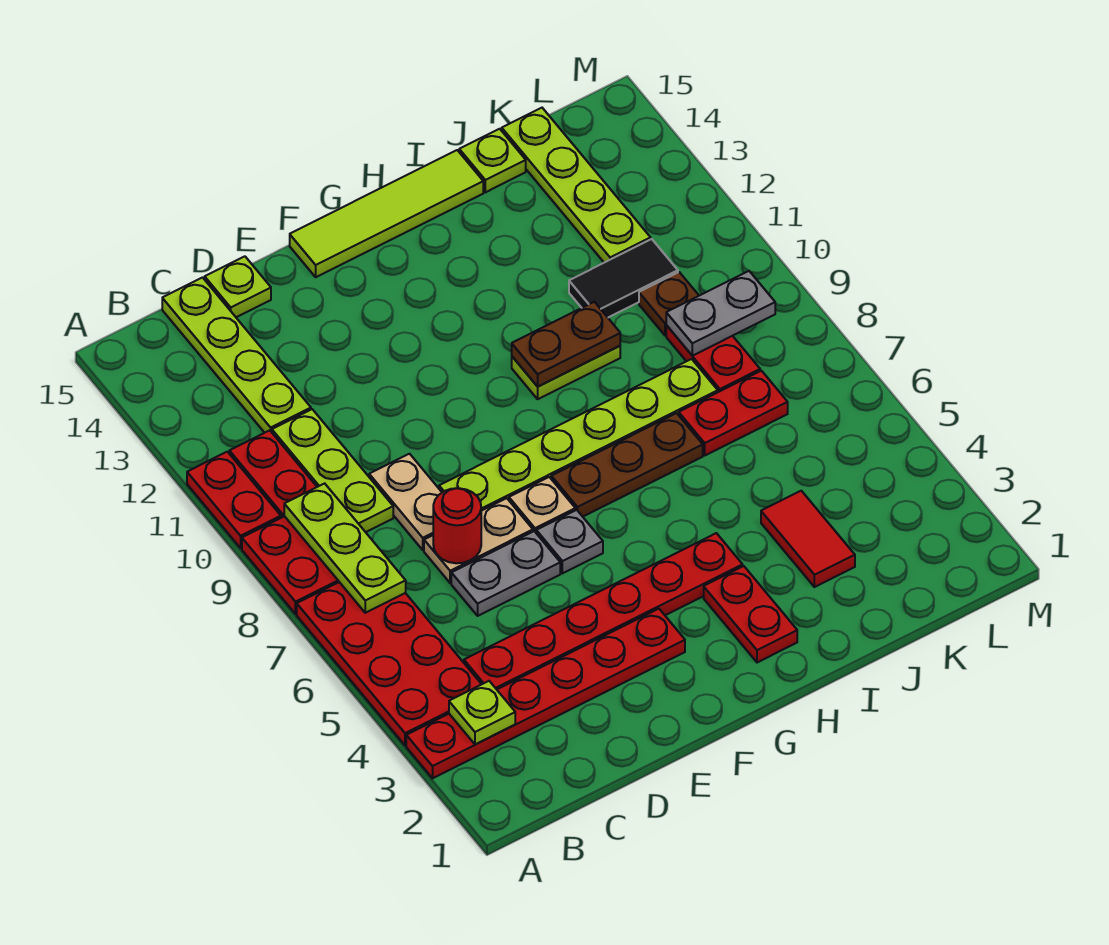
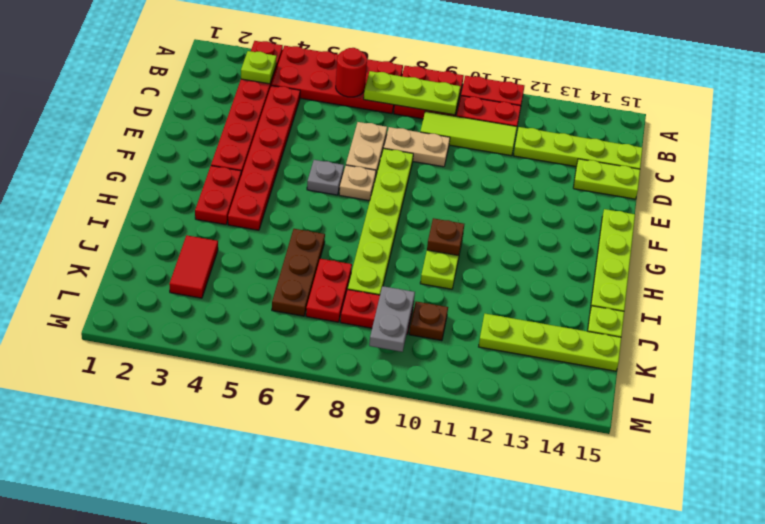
lime plate C9:C11 level 1 -> lime tile C9:C11 level 1
grey plate D6:E6 level 1 -> none
red round brick D7 level 2 -> red round brick B6 level 2
lime plate D15 level 1 -> lime plate D14:D15 level 1
lime tile F15:I15 level 1 -> lime plate F15:I15 level 1
brown plate G7:I7 level 1 -> brown plate I6:K6 level 1
red plate H2:H3 level 1 -> red plate G3:H3 level 1
brown plate H10:I10 level 2 -> brown plate H10 level 2
red tile J3:J4 level 1 -> red tile J3:K3 level 1
black tile J11:K11 level 1 -> none

